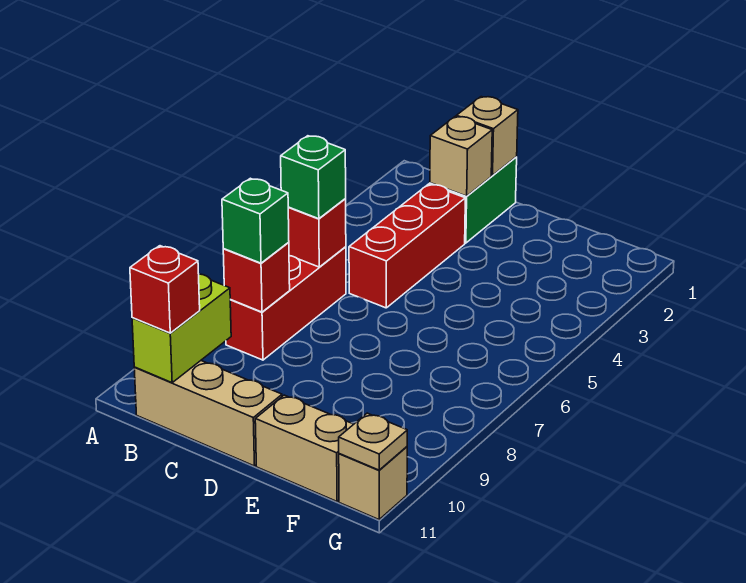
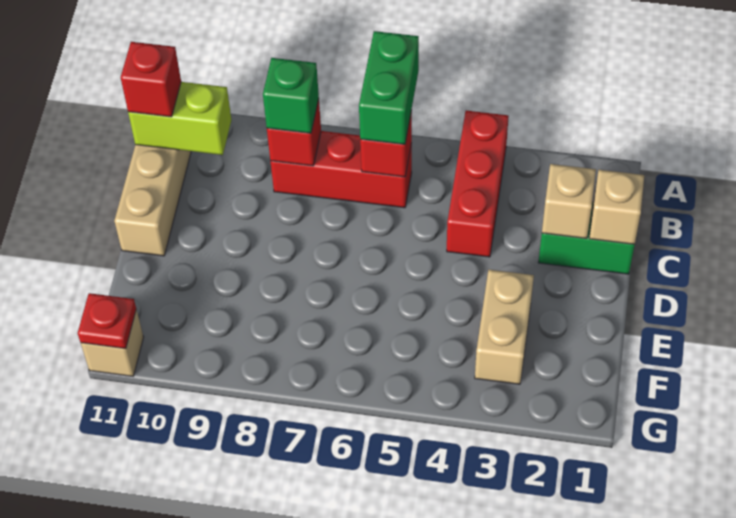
green brick B6 level 3 -> green brick A6:B6 level 3
red brick C3:C5 level 1 -> red brick A4:C4 level 1
tan brick E11:F11 level 1 -> tan brick E3:F3 level 1
tan plate G11 level 2 -> red plate G11 level 2

